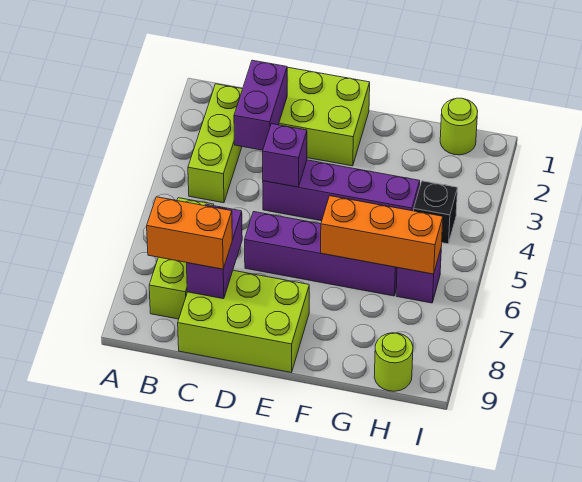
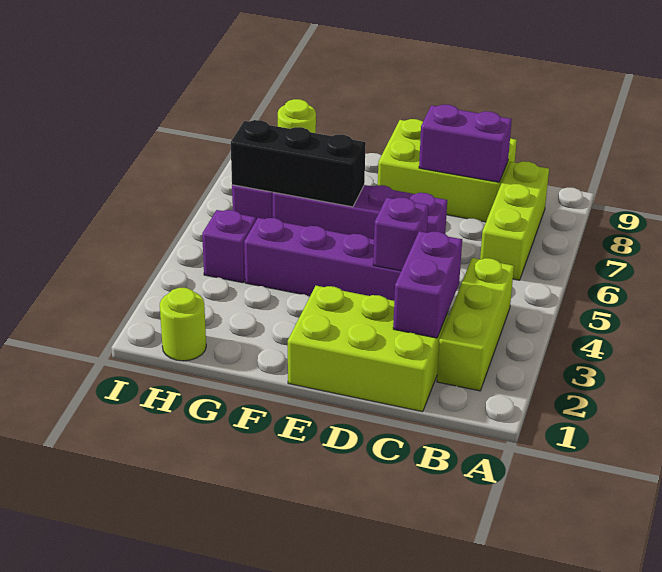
orange brick B8:C8 level 3 -> none
purple brick C7:C8 level 2 -> purple brick C8:D8 level 2
orange brick F6:H6 level 2 -> black brick F6:H6 level 2
black brick H4 level 1 -> purple brick H4 level 1

